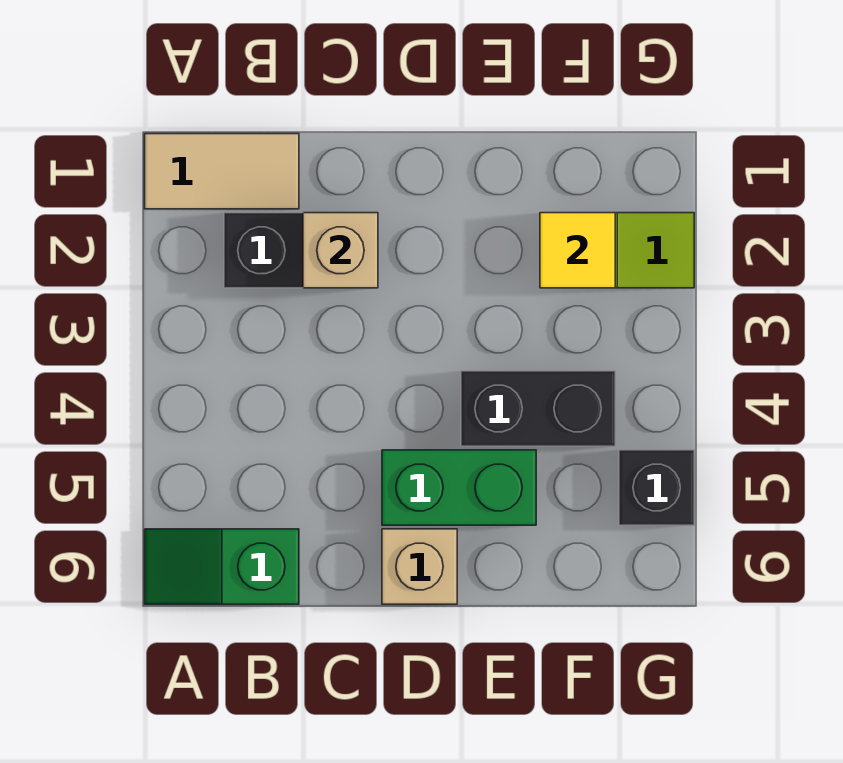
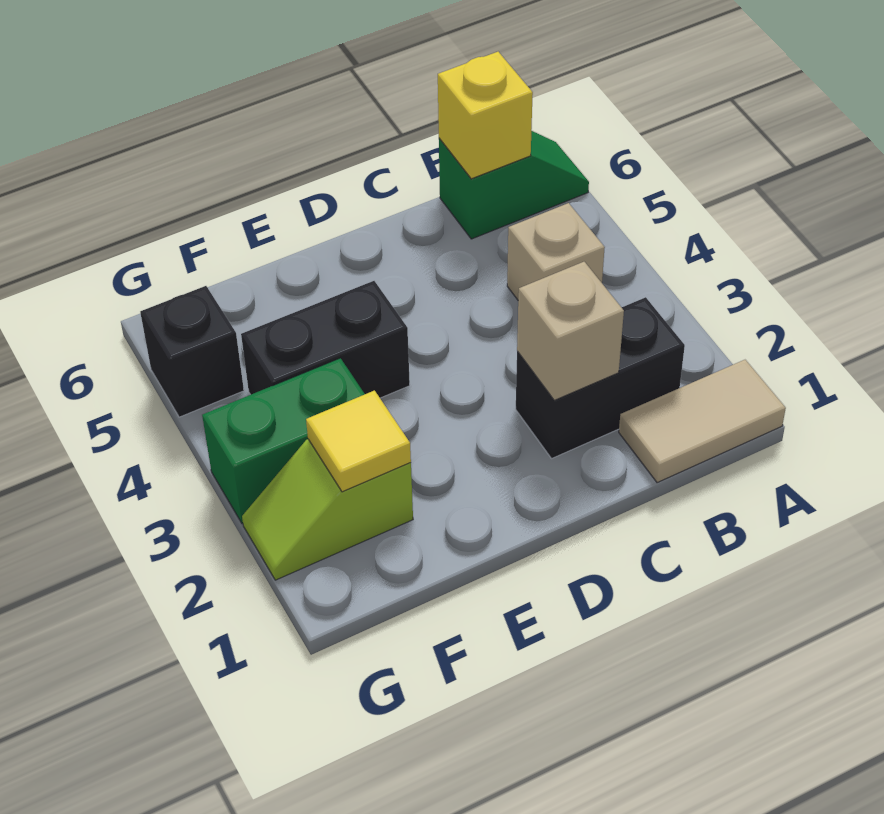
none -> yellow brick B6 level 2
green brick D5:E5 level 1 -> green brick F3:G3 level 1
tan brick D6 level 1 -> tan brick B4 level 1

